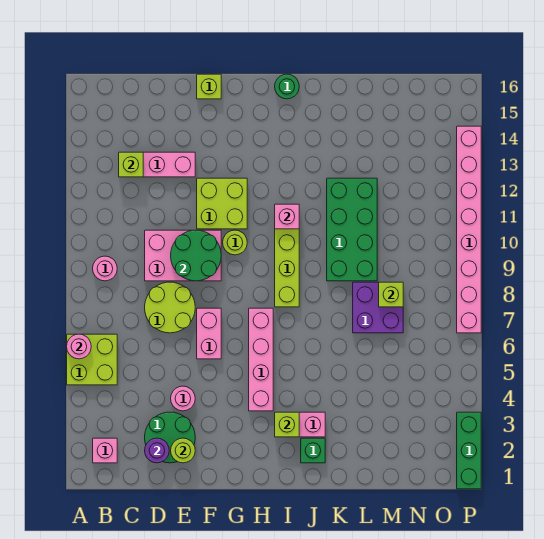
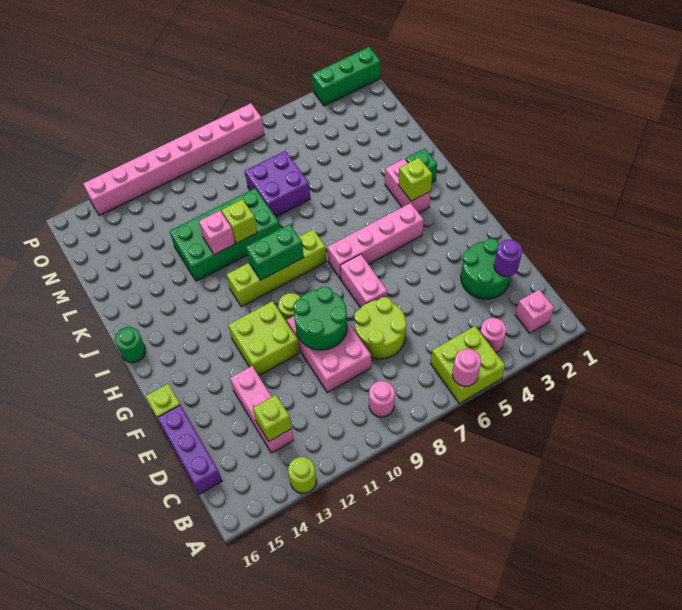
none -> purple brick C16:E16 level 1
lime round brick E2 level 2 -> lime round brick A13 level 1
pink round brick E4 level 1 -> pink round brick B4 level 1
pink brick F6:F7 level 1 -> pink brick F7:G7 level 1
none -> green brick I9:I10 level 2
pink brick I11 level 2 -> pink brick K11 level 2
lime brick M8 level 2 -> lime brick K10 level 2

